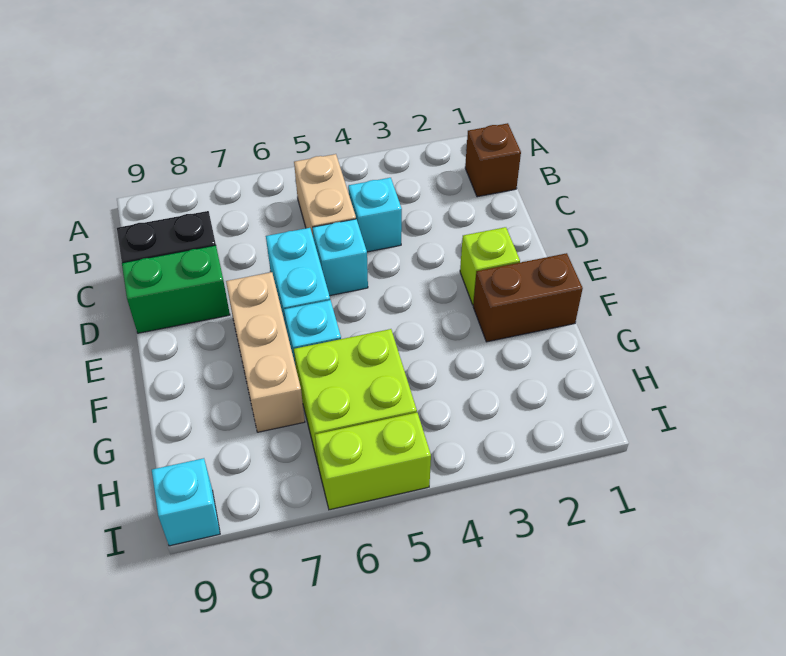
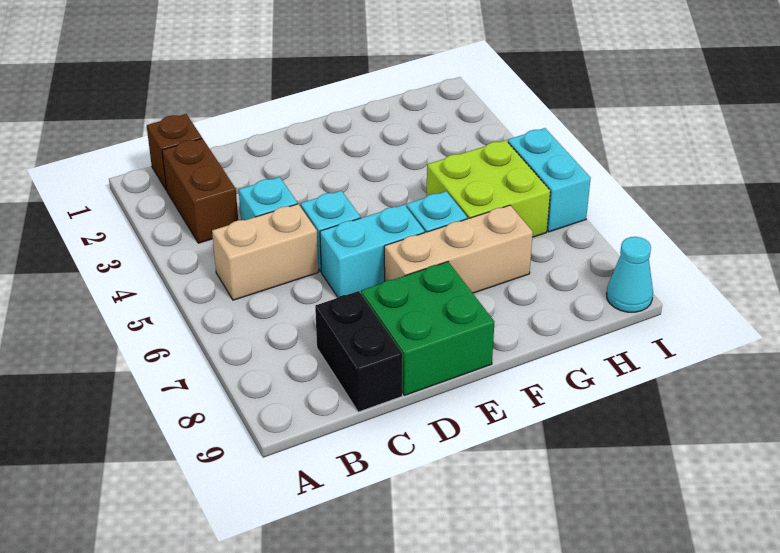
green brick D8:D9 level 1 -> green brick D8:E9 level 1
lime brick E2 level 1 -> none
brown brick F1:F2 level 1 -> brown brick B2:B3 level 1
lime brick I5:I6 level 1 -> cyan brick I5:I6 level 1
cyan brick I9 level 1 -> cyan cone I9 level 1

